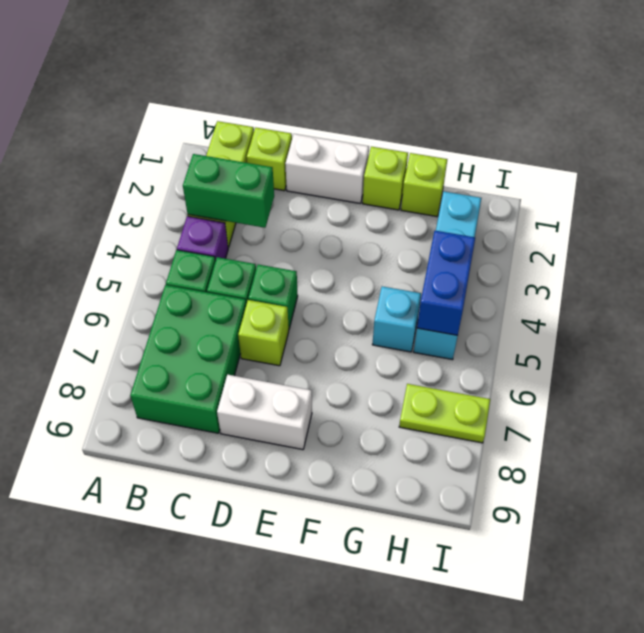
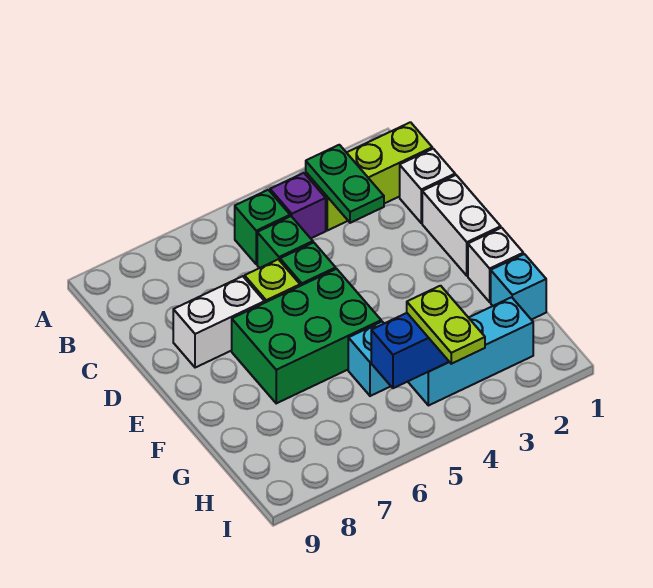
green brick B3:C3 level 2 -> green plate B3:C3 level 2
green brick B6:C8 level 1 -> green brick E5:F7 level 1
lime brick C1 level 1 -> white brick C1 level 1
white brick D8:E8 level 1 -> white brick D7:D8 level 1
lime brick F1 level 1 -> white brick F1 level 1
lime brick G1 level 1 -> cyan brick G1 level 1
cyan brick H2:H5 level 1 -> cyan brick H2:H4 level 1
lime plate H7:I7 level 1 -> lime plate H4:I4 level 3

